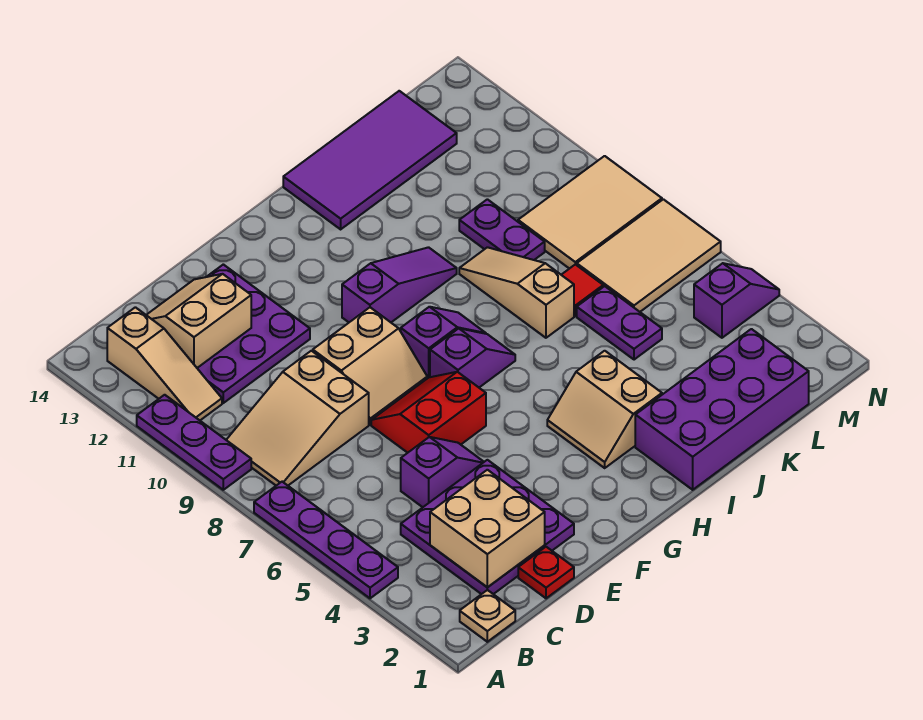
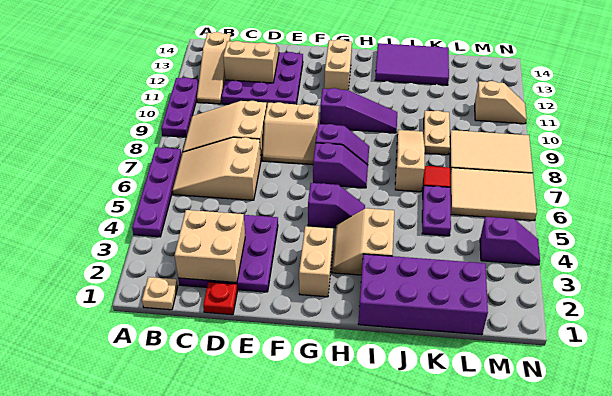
none -> tan slope B6:D7 level 1 top D
purple slope D5:E5 level 1 top D -> purple slope G5:H5 level 1 top G
red slope E6:F7 level 1 top 6 -> none
none -> tan brick G2:G3 level 1
none -> tan brick G12:G13 level 1
purple tile I13:L14 level 1 -> purple tile I13:K14 level 1
purple plate K9:K10 level 1 -> tan plate K9:K10 level 1
none -> tan slope M11:N11 level 1 top M

